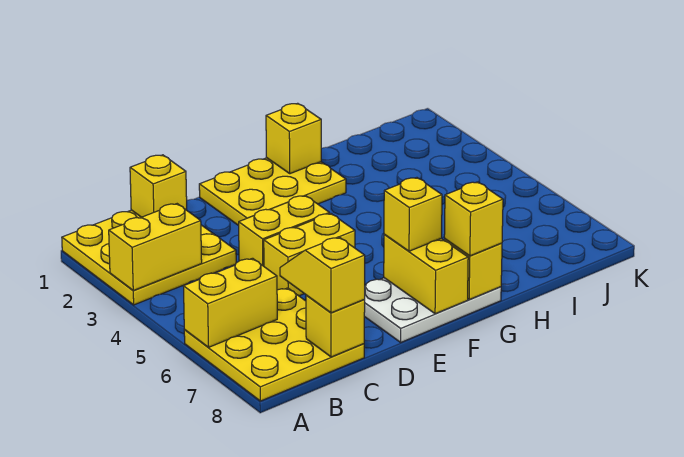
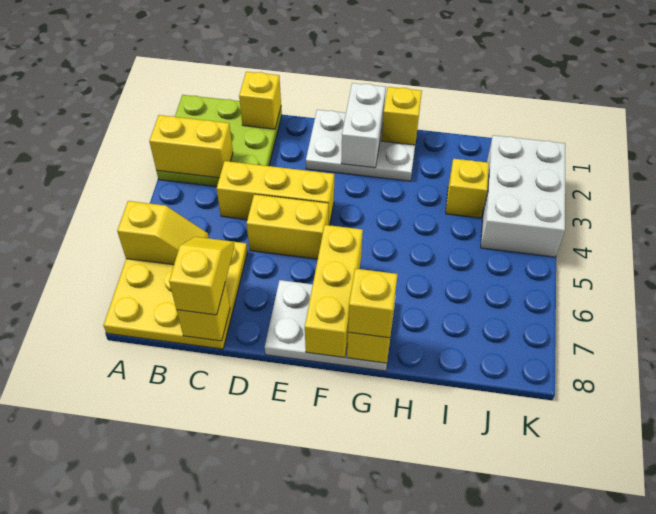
yellow plate A1:C3 level 1 -> lime plate A1:C3 level 1
yellow brick A6:B6 level 2 -> yellow slope A6:B6 level 2 top A
yellow brick D4:E4 level 1 -> yellow brick C4:E4 level 1
yellow plate E1:G2 level 1 -> white plate E1:G2 level 1
none -> white brick F1:F2 level 2
yellow brick F7:F8 level 2 -> yellow brick F6:F8 level 2
yellow brick F7 level 3 -> yellow brick I3 level 1
none -> white brick J2:K4 level 1

